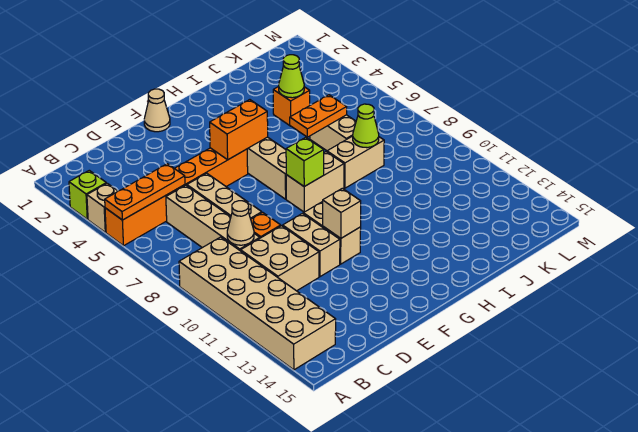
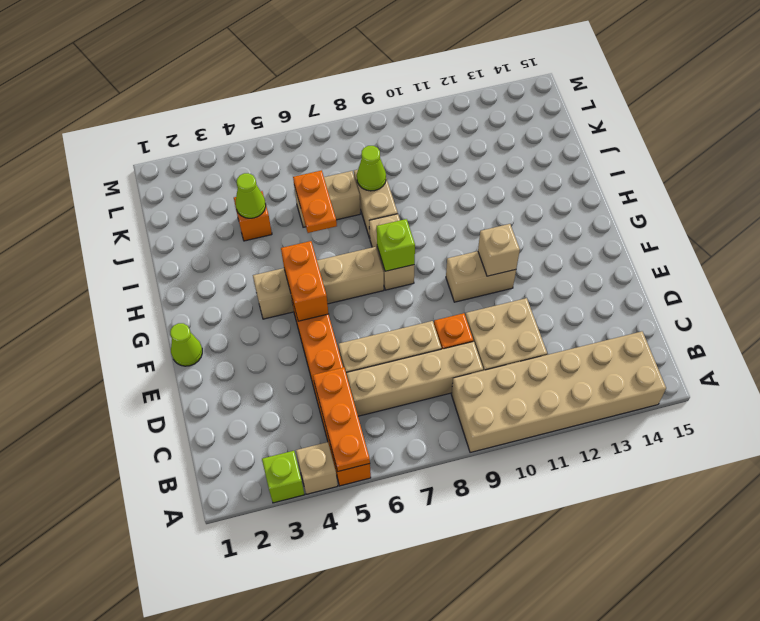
tan cone C9 level 2 -> none
tan brick E10:E11 level 1 -> none
tan cone F1 level 1 -> lime cone F1 level 1

